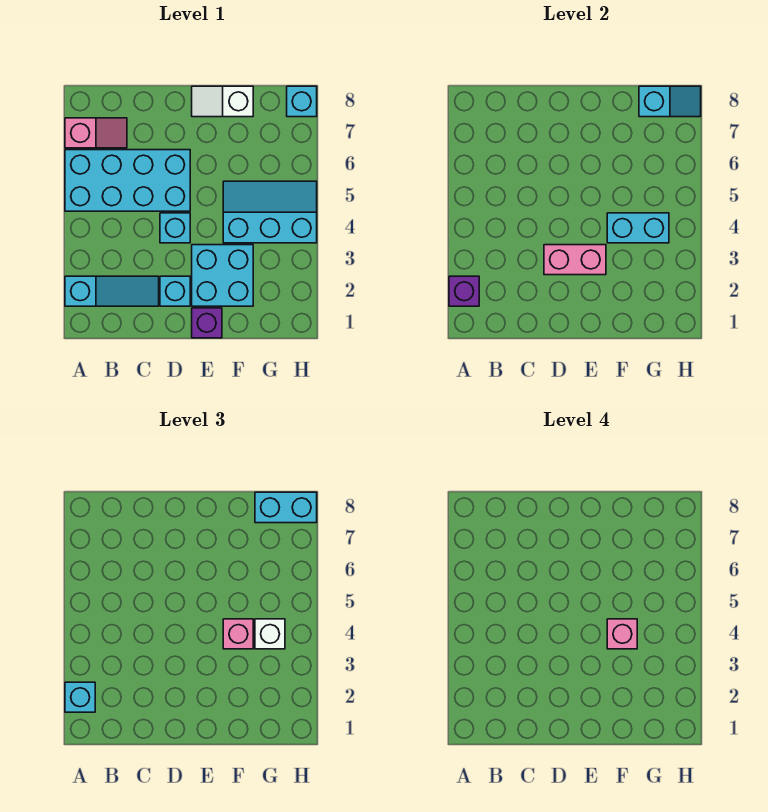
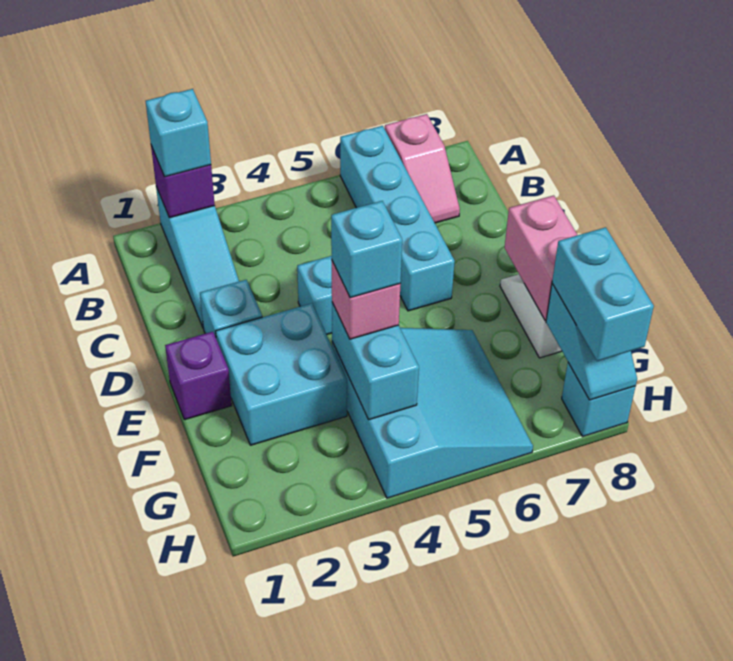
cyan brick A5:D6 level 1 -> cyan brick A6:D6 level 1
pink brick D3:E3 level 2 -> pink brick E8:F8 level 2
cyan slope F4:H5 level 1 top 4 -> cyan slope F4:H6 level 1 top 4
pink brick F4 level 4 -> cyan brick F4 level 4
white brick G4 level 3 -> none

